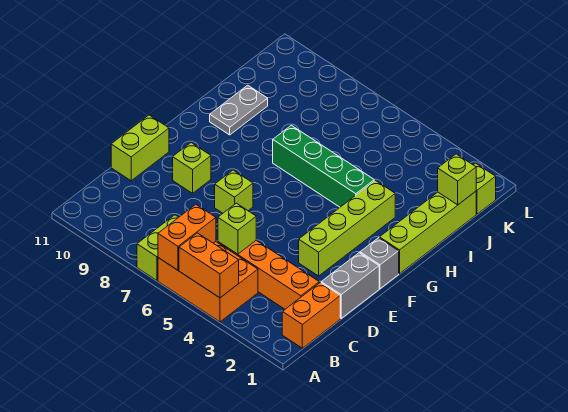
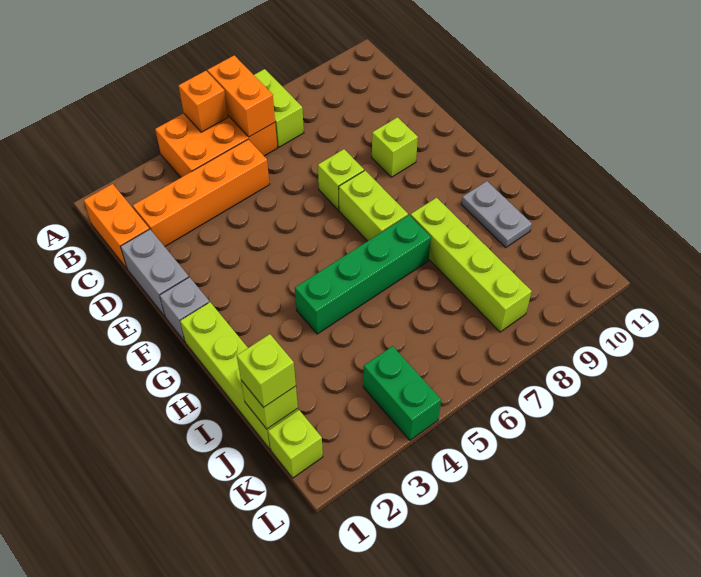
orange brick A4:A5 level 2 -> orange brick A5 level 2
lime brick C5 level 2 -> lime brick J1 level 3
lime brick D11:E11 level 1 -> lime brick F7:G7 level 1
lime brick E3:H3 level 1 -> lime brick H8:K8 level 1
none -> green brick K4:L4 level 1

